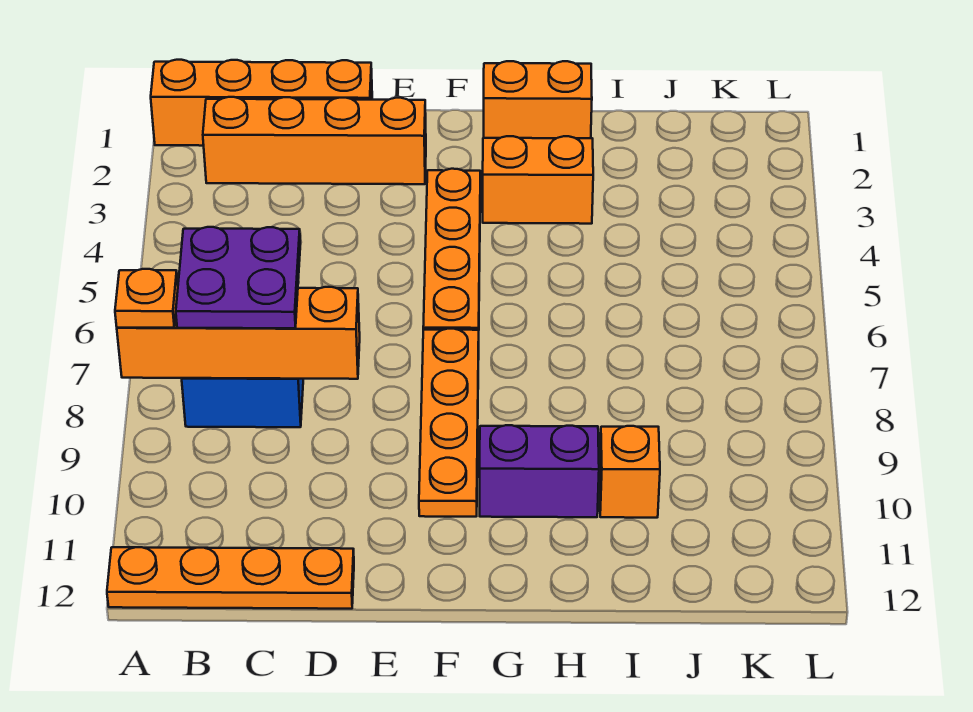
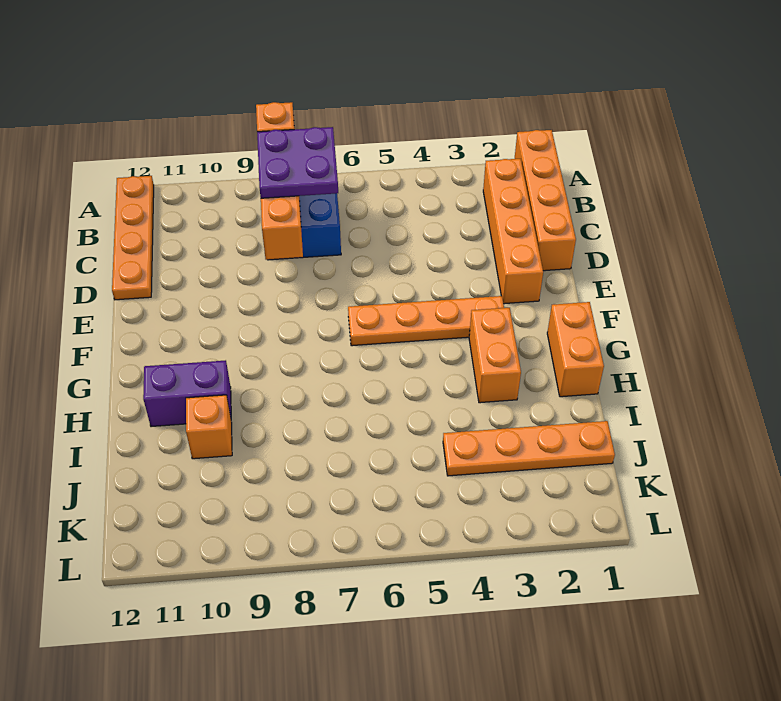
orange plate F7:F10 level 1 -> orange plate J1:J4 level 1
purple brick G10:H10 level 1 -> purple brick H10:H11 level 1

